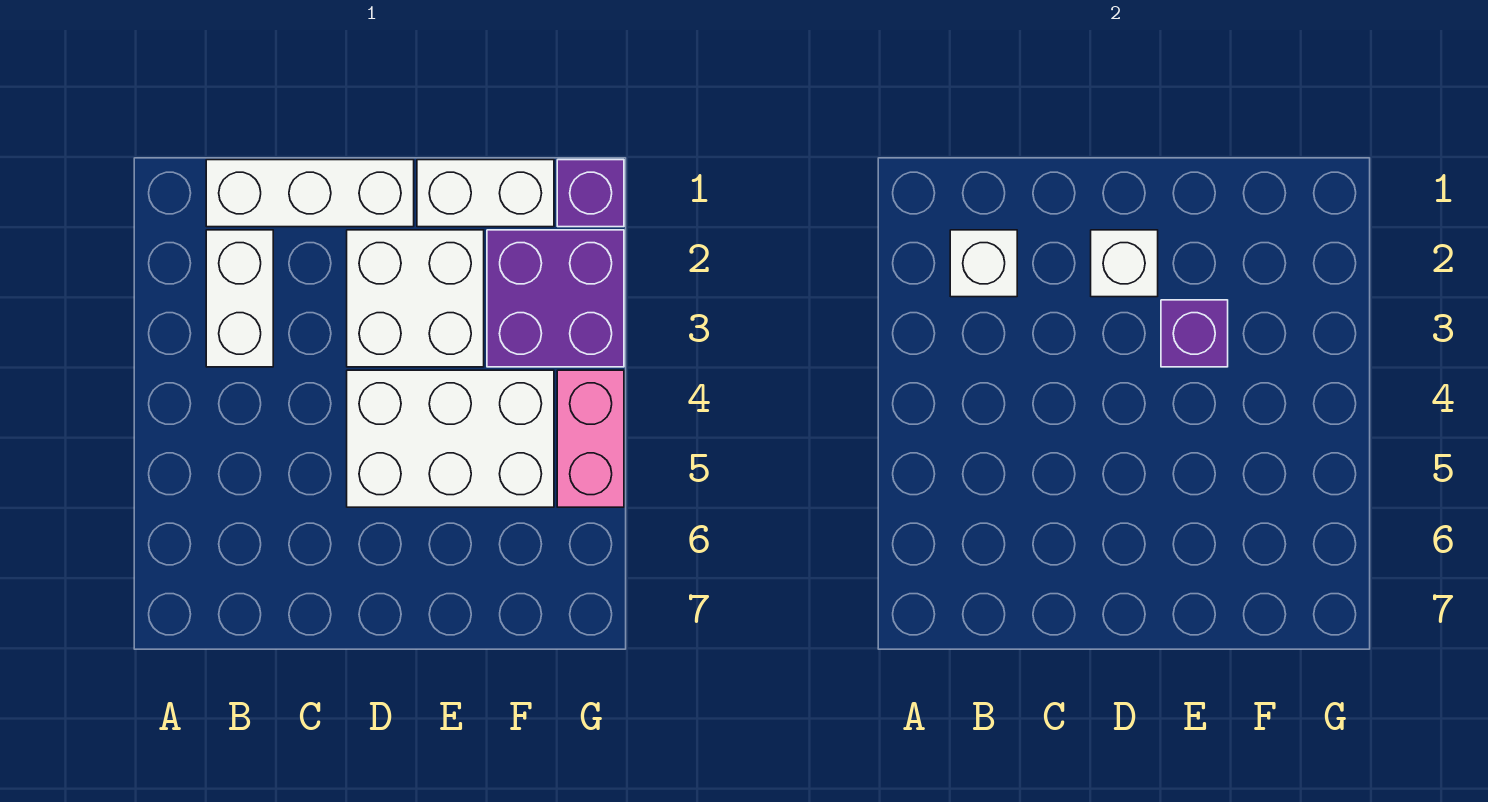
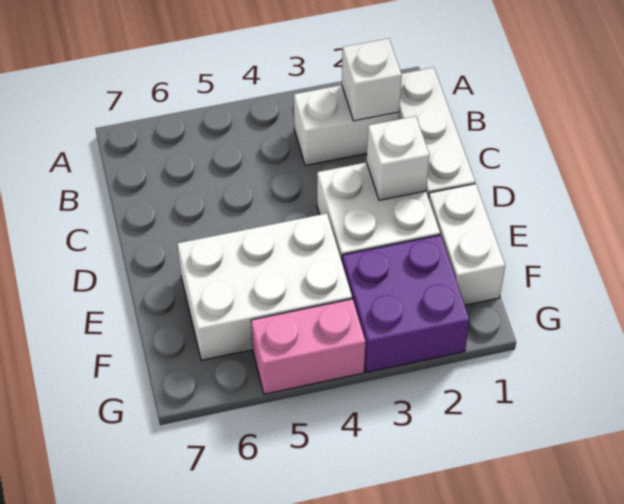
white brick D4:F5 level 1 -> white brick E4:F6 level 1
purple brick E3 level 2 -> none
purple brick G1 level 1 -> none

